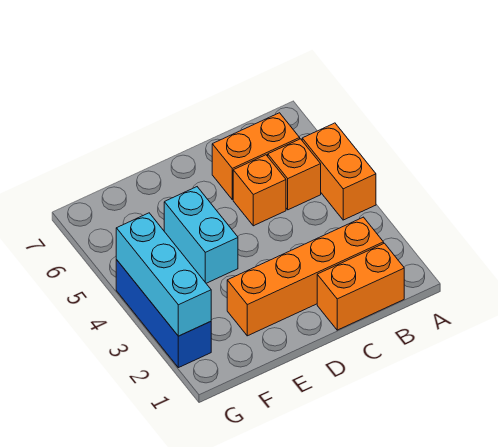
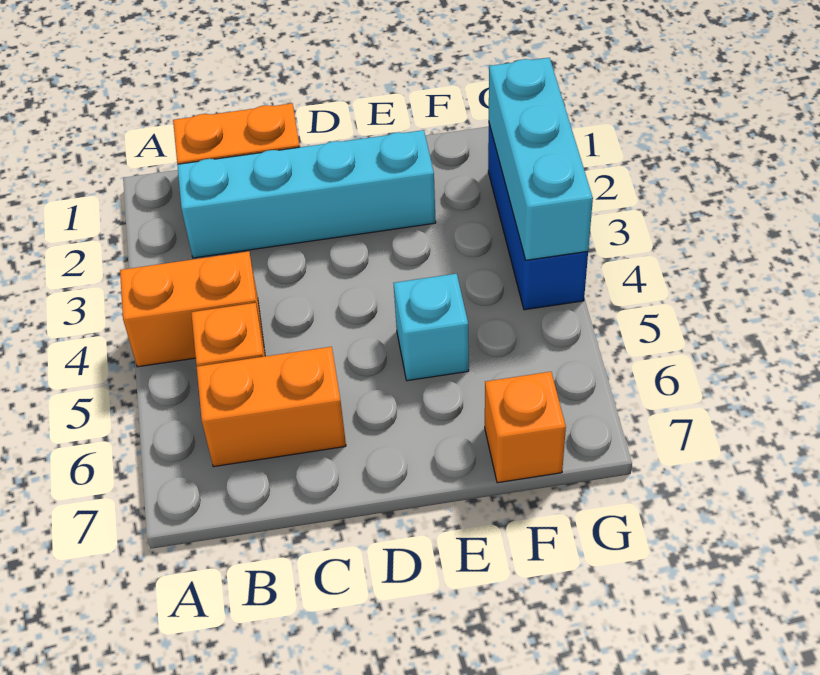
orange brick A4:A5 level 1 -> orange brick A4:B4 level 1
orange brick B2:E2 level 1 -> cyan brick B2:E2 level 1
orange brick C5 level 1 -> orange brick F7 level 1
cyan brick E4:E5 level 1 -> cyan brick E5 level 1

